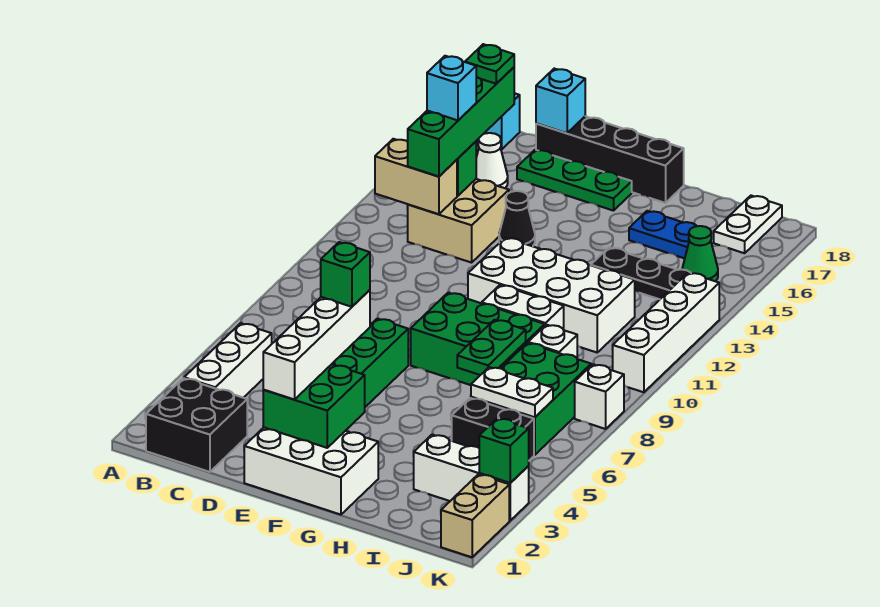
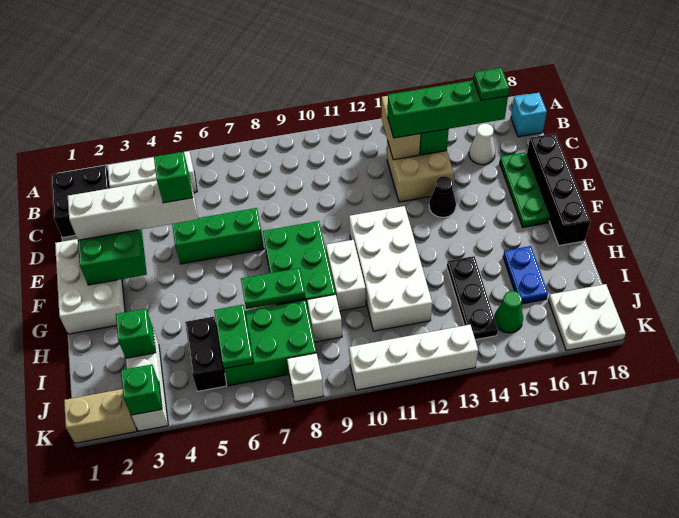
cyan brick C14 level 4 -> none
cyan brick D18 level 2 -> none
none -> green brick I3 level 2
white plate I6:J6 level 2 -> green plate I6:J6 level 2
white plate J17:J18 level 1 -> white plate J17:K18 level 1

